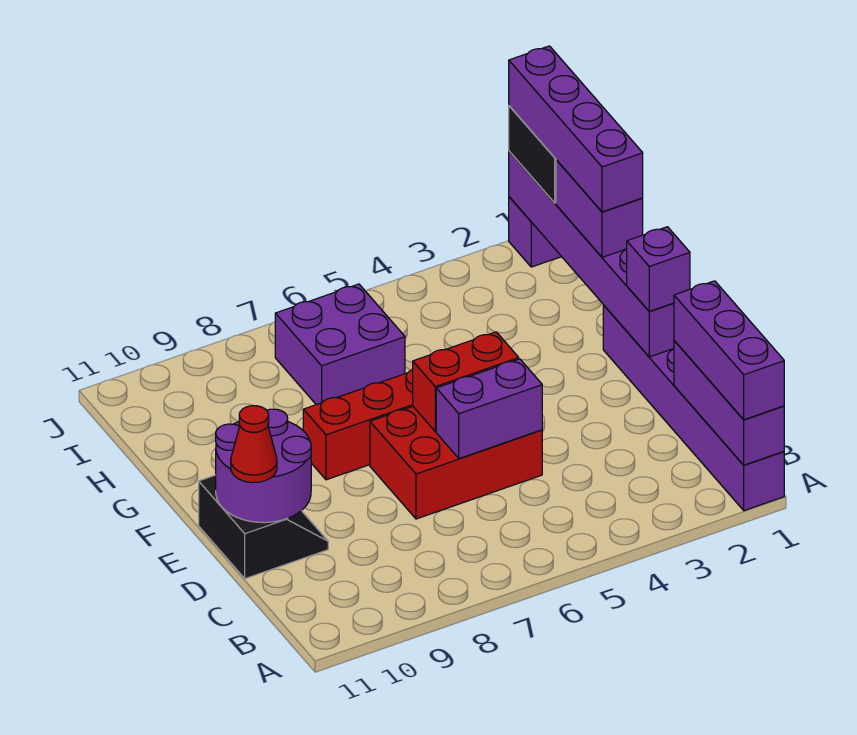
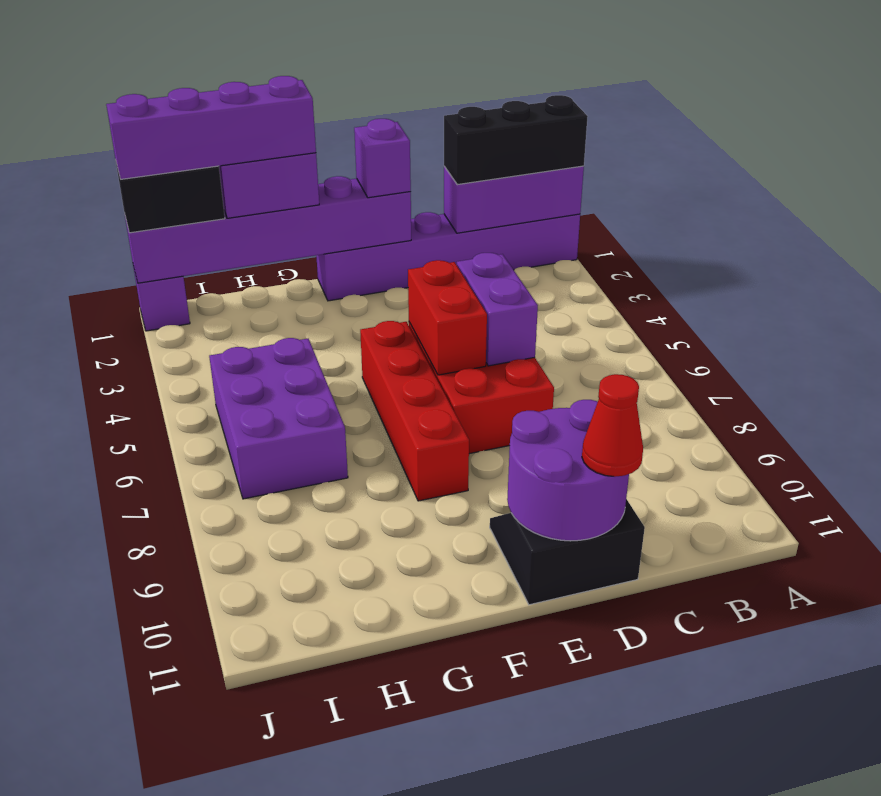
purple brick A1:C1 level 3 -> black brick A1:C1 level 3
purple brick H6:I7 level 1 -> purple brick H5:I7 level 1

